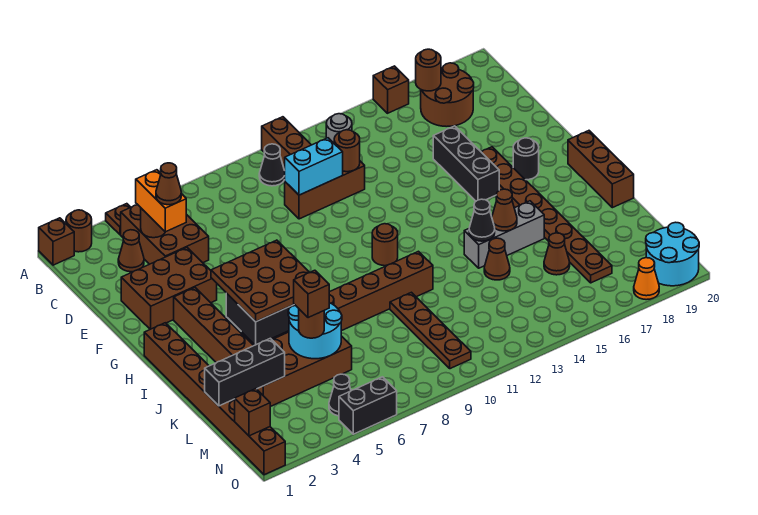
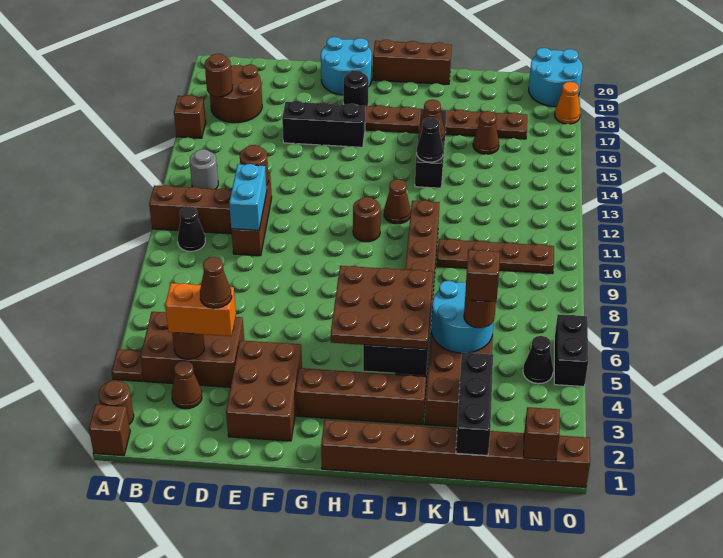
none -> cyan round brick F19:G20 level 1
grey brick J14:J16 level 1 -> black brick J14:J16 level 1
brown cone K14 level 1 -> brown cone I12 level 1

